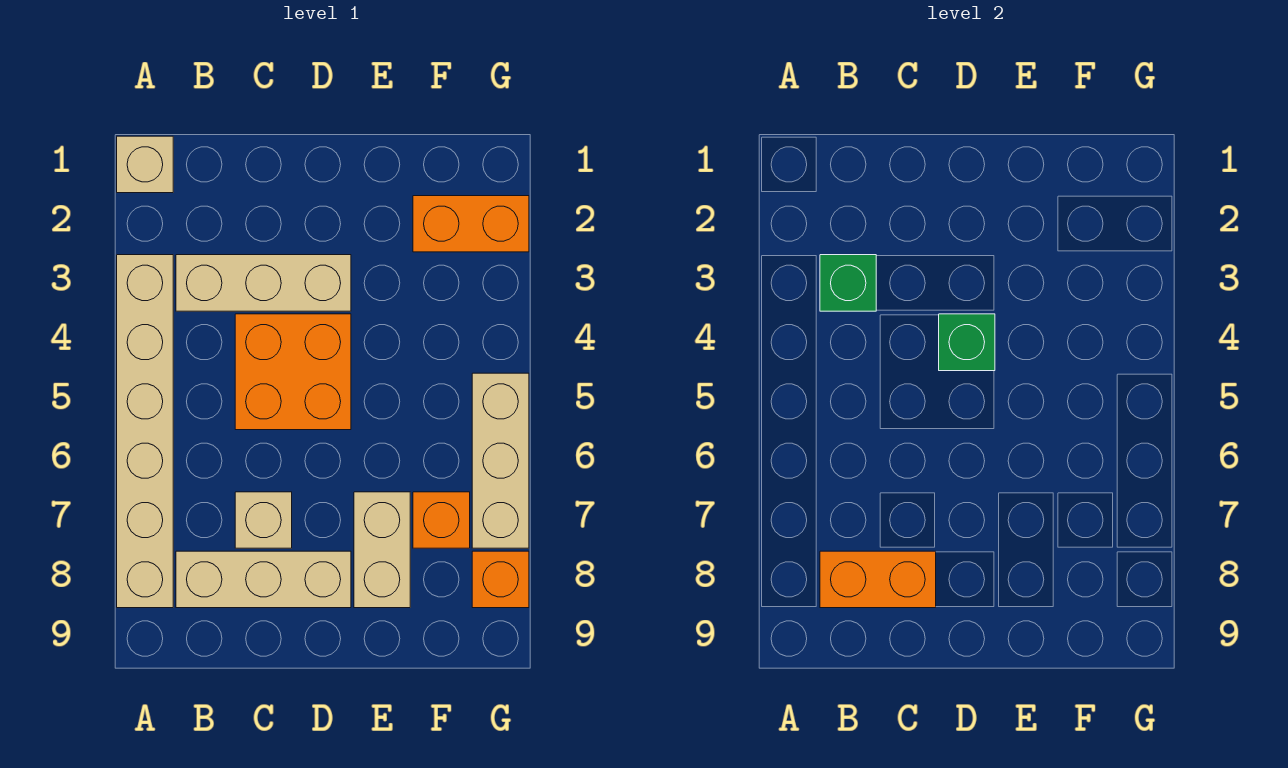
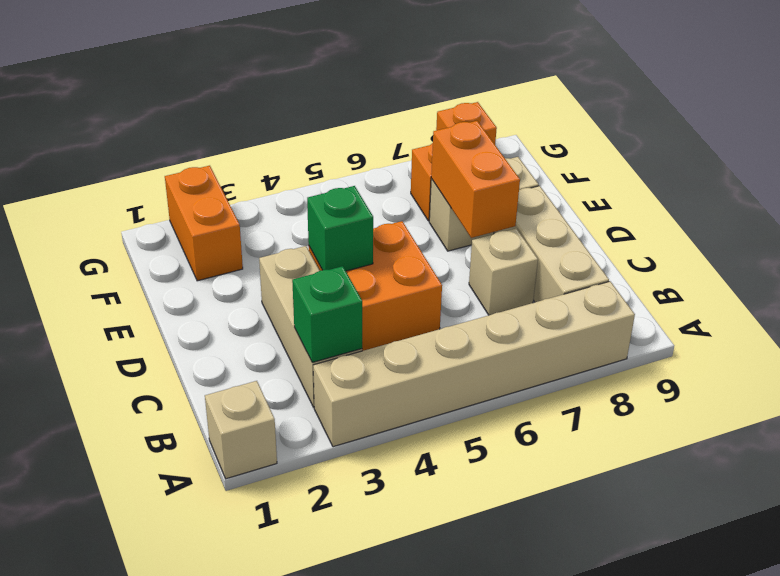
orange brick B8:C8 level 2 -> orange brick D7:E7 level 2
tan brick G5:G7 level 1 -> none

